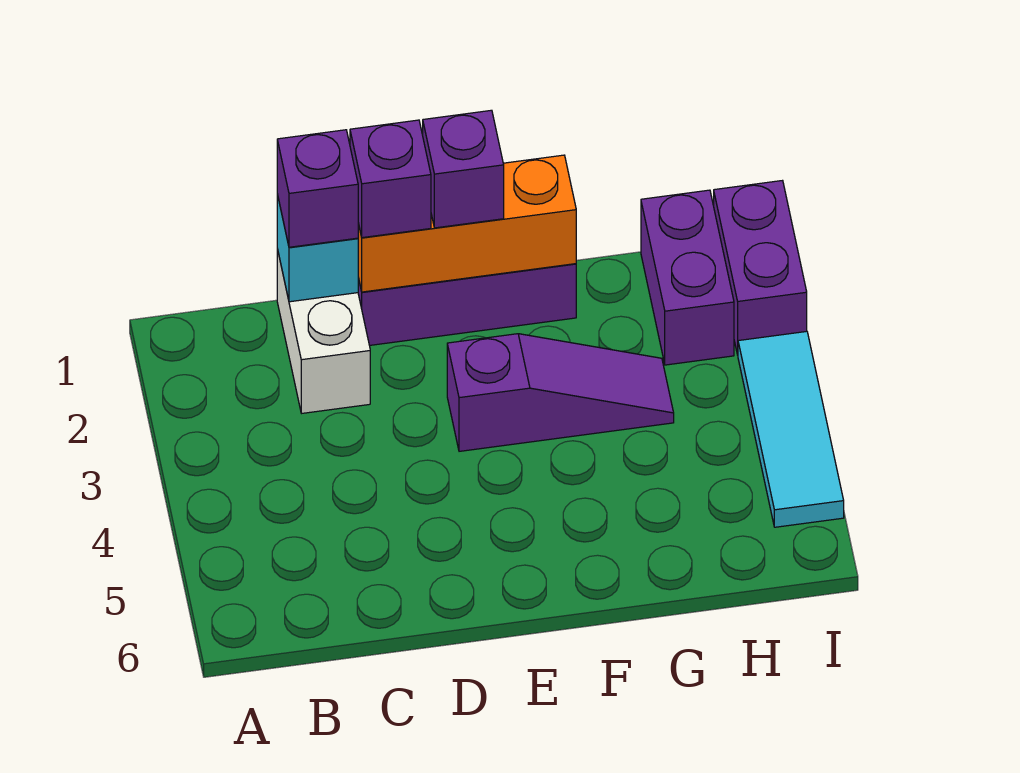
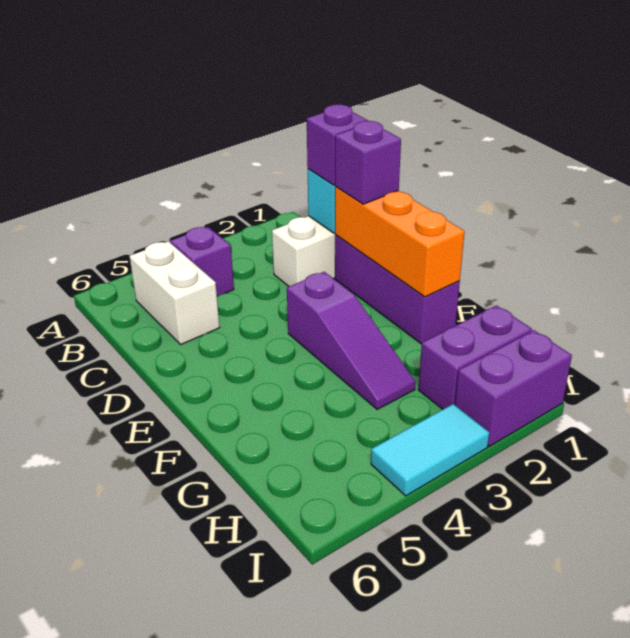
none -> white brick B5:C5 level 1
purple brick E1 level 3 -> purple brick B4 level 1
cyan tile I3:I5 level 1 -> cyan tile I3:I4 level 1

